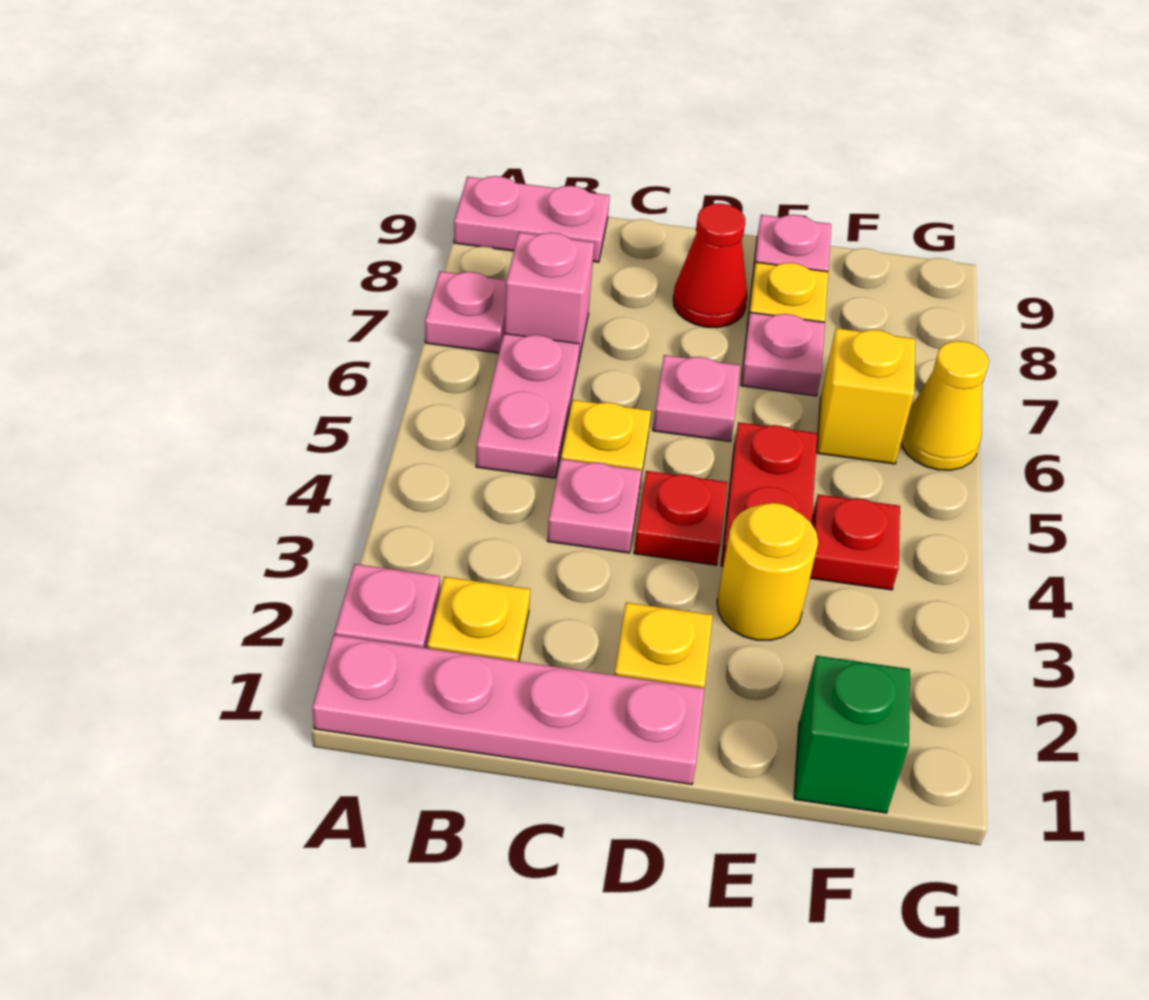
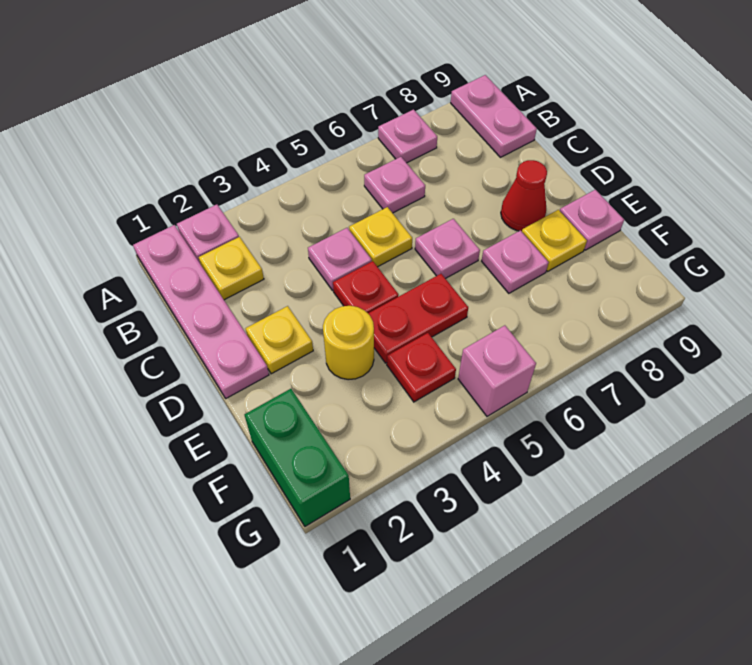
pink plate B5:B6 level 1 -> pink plate B6 level 1
pink brick B7 level 1 -> pink brick G5 level 1
green brick F1 level 1 -> green brick F1:G1 level 1
yellow brick F6 level 1 -> none
yellow cone G6 level 1 -> none

